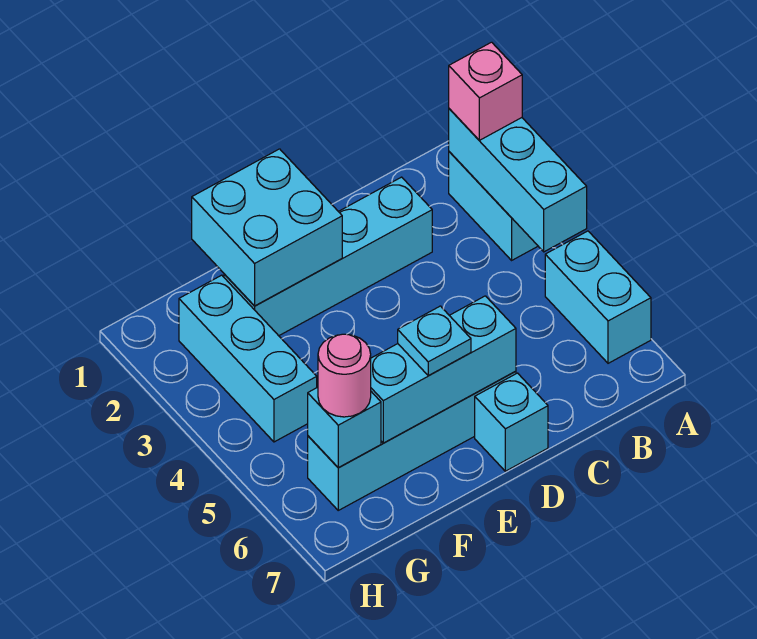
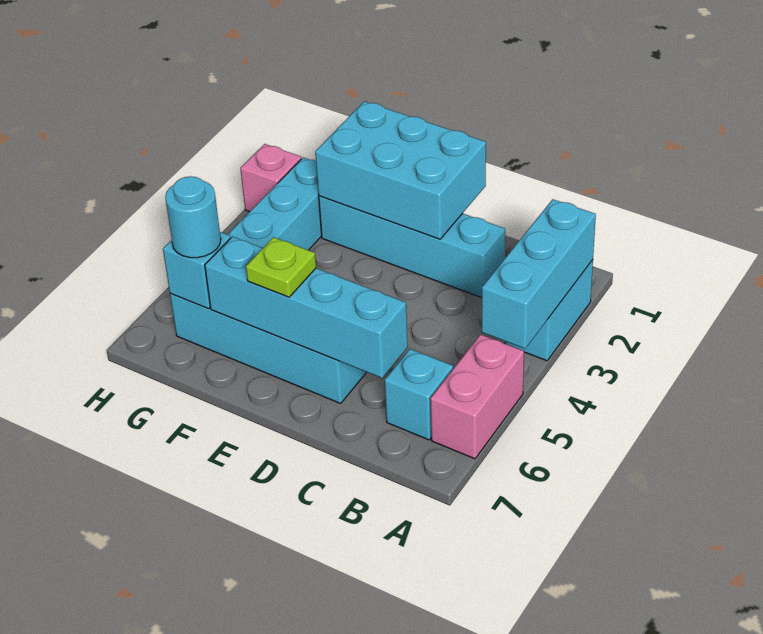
pink brick A2 level 3 -> pink brick H2 level 1
cyan brick A5:A6 level 1 -> pink brick A5:A6 level 1
cyan brick D6:F6 level 2 -> cyan brick C6:F6 level 2
cyan brick D7 level 1 -> cyan brick B6 level 1
cyan brick E1:F2 level 2 -> cyan brick D1:F2 level 2
cyan plate E6 level 3 -> lime plate E6 level 3
pink round brick G6 level 3 -> cyan round brick G6 level 3

